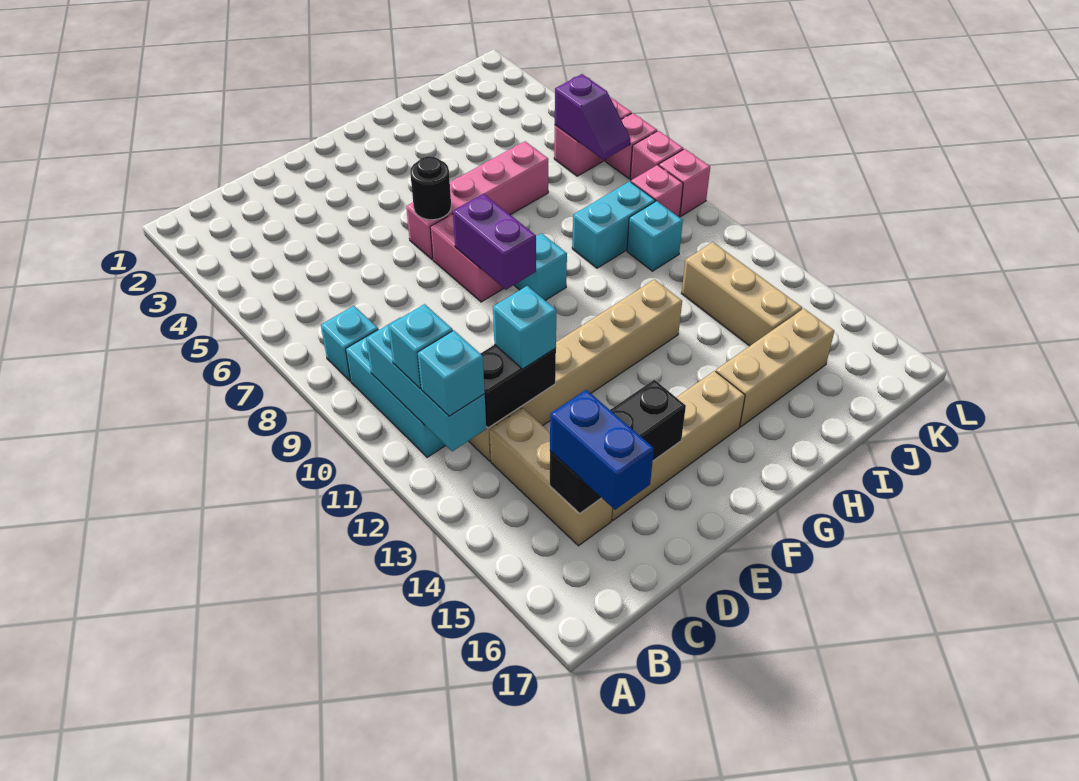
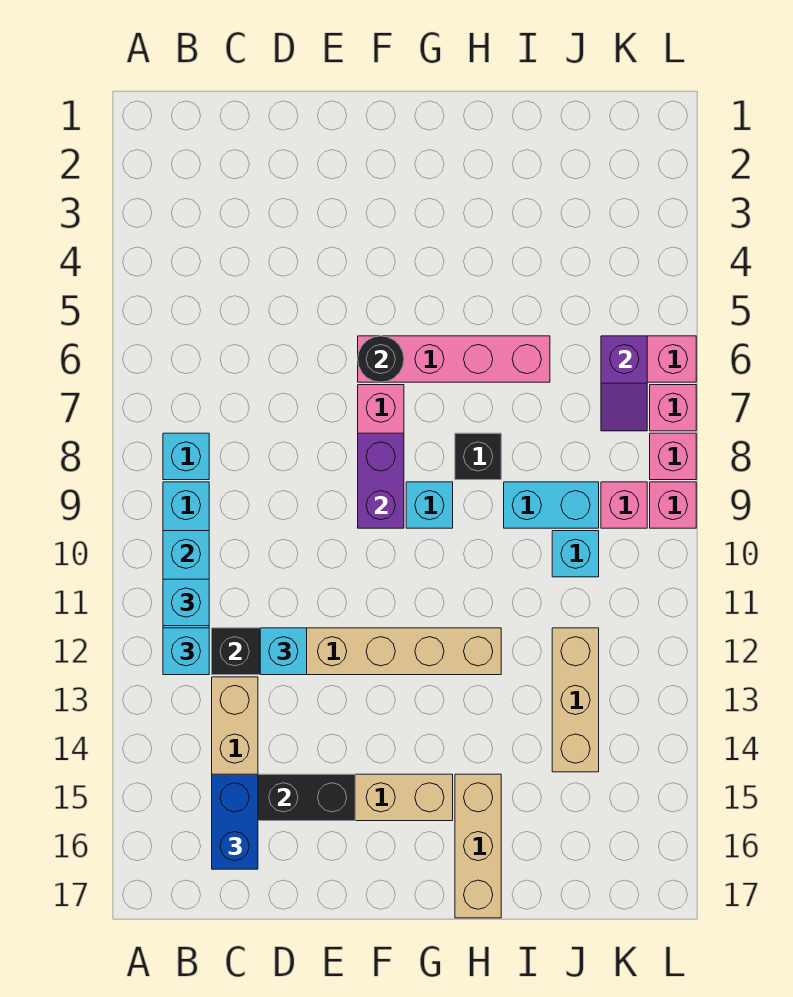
none -> black brick H8 level 1
tan brick H15:J15 level 1 -> tan brick H15:H17 level 1

